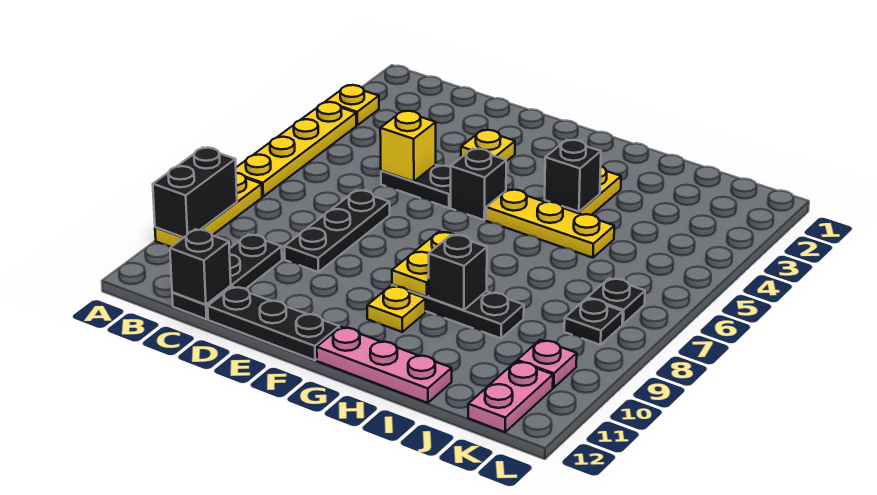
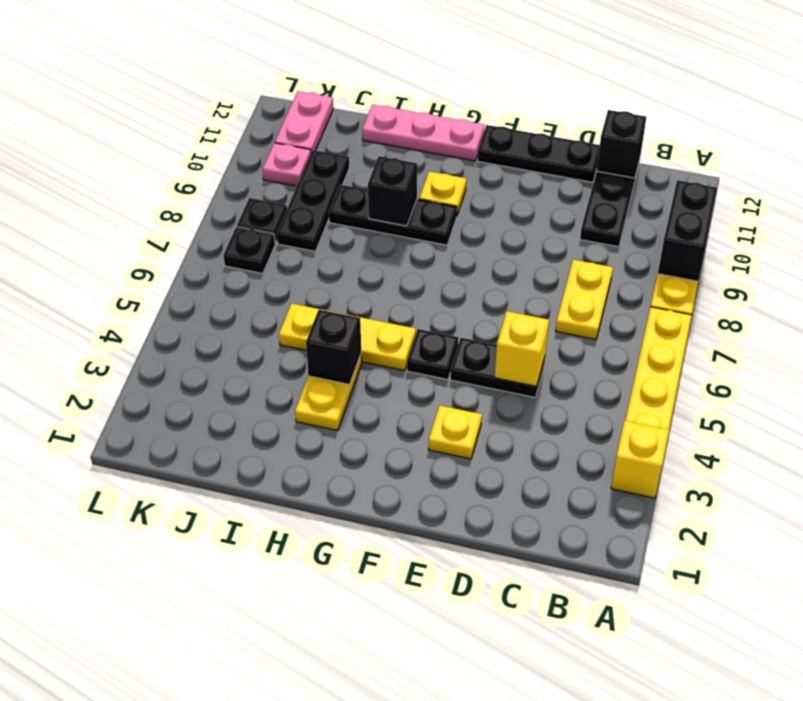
yellow plate A3 level 1 -> yellow brick A3 level 1
black plate D7:D9 level 1 -> black plate J8:J10 level 1
black brick F5 level 1 -> black plate F5 level 1
yellow plate G8:G9 level 2 -> yellow plate C7:C8 level 1

